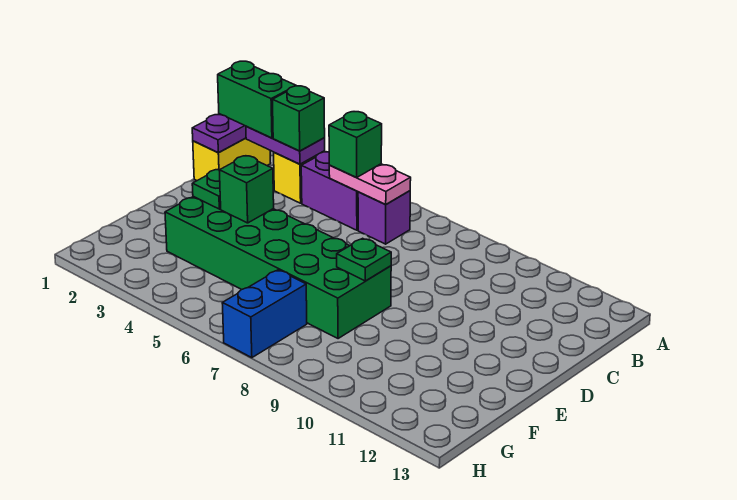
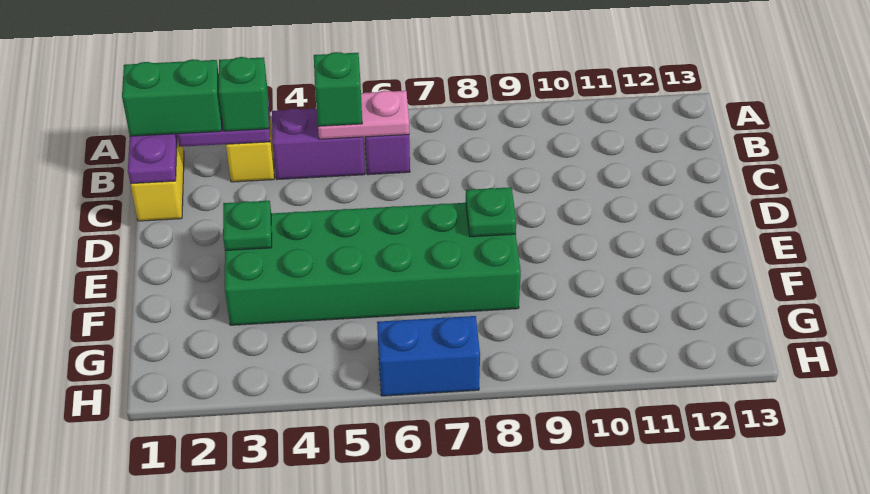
green brick E4 level 2 -> none
blue brick G7:H7 level 1 -> blue brick H6:H7 level 1

